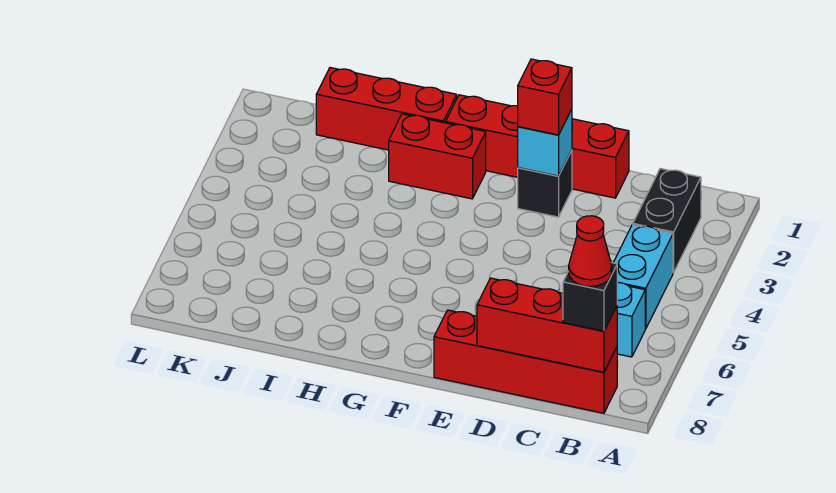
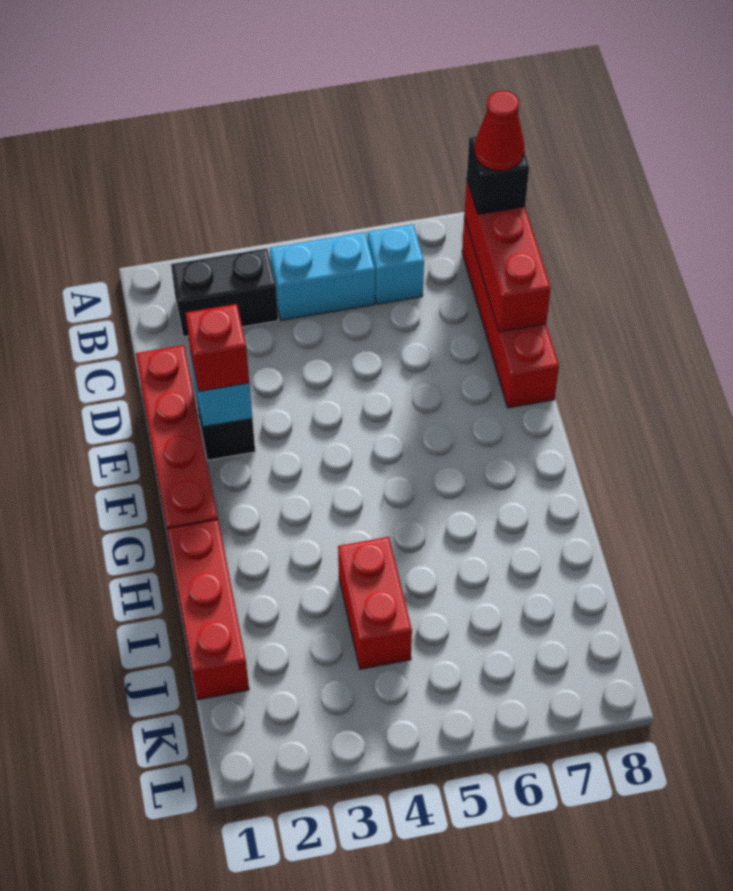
red brick G2:H2 level 1 -> red brick I4:J4 level 1

